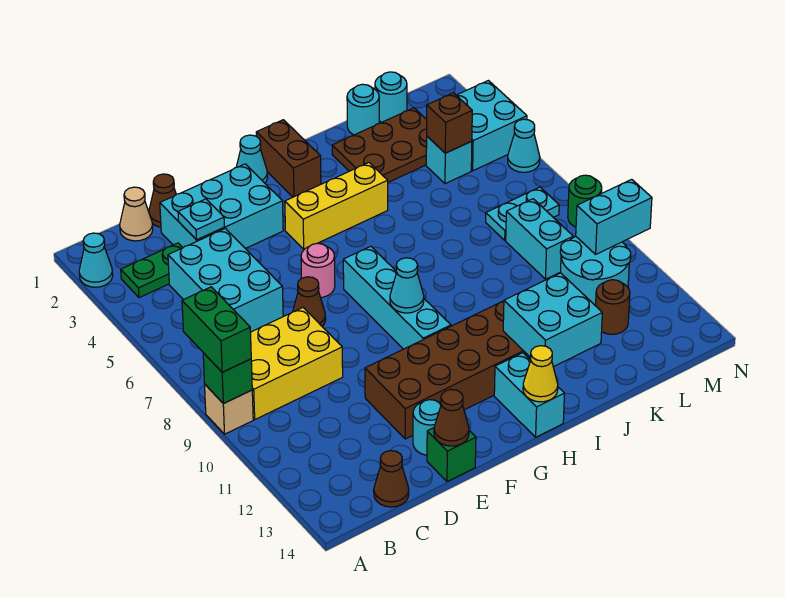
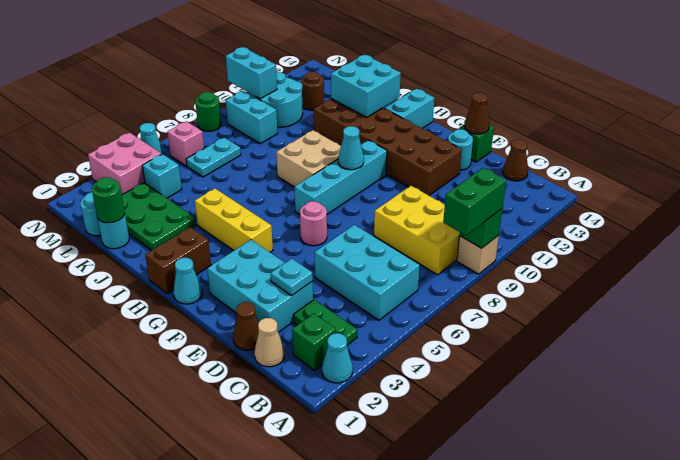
none -> green brick B2 level 1
cyan brick C4:D6 level 1 -> cyan brick B5:D6 level 1
brown cone E7 level 1 -> none
none -> tan brick H8:I9 level 1
yellow cone H14 level 2 -> none
brown plate J2:L3 level 1 -> green plate J2:L3 level 1
none -> green round brick K1 level 2
brown brick L4 level 2 -> none
cyan plate L7:M7 level 1 -> cyan plate L6:L7 level 1
cyan brick L8:L9 level 1 -> cyan brick L9:M9 level 1
cyan brick M3:N4 level 1 -> pink brick M3:N4 level 1
none -> pink brick M6 level 1

